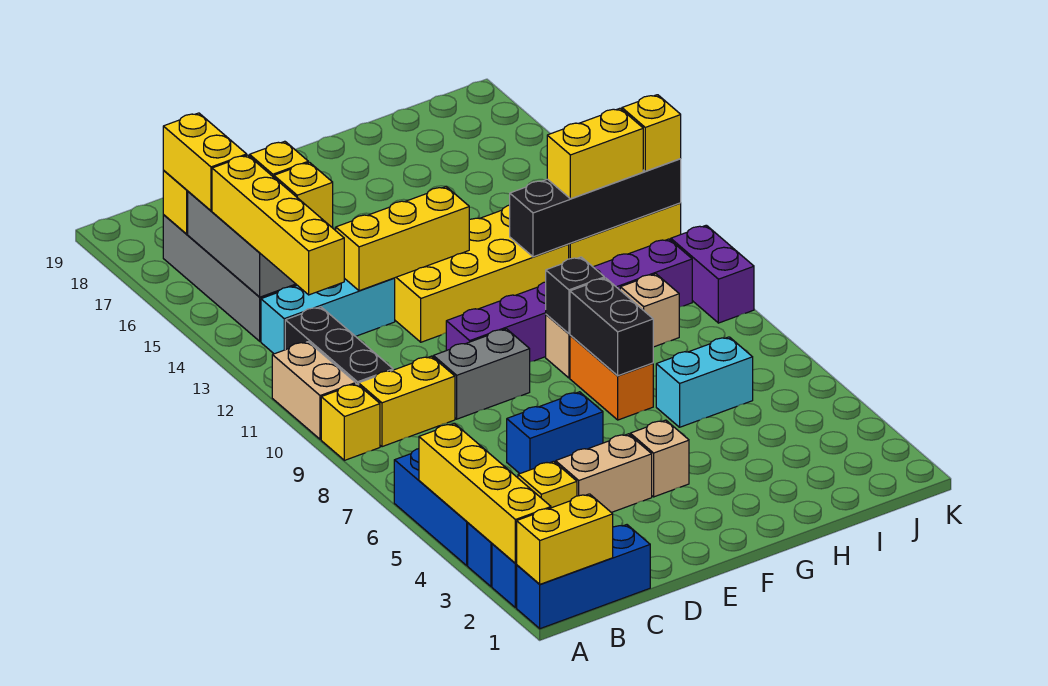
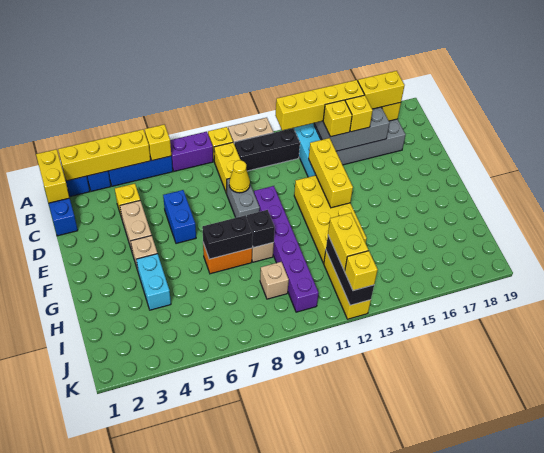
none -> yellow brick A6 level 2
none -> yellow cone D9 level 2
cyan brick H6:I6 level 1 -> cyan brick G4:H4 level 1
black brick H12:K12 level 2 -> black brick I12:K12 level 2
purple brick K9:K10 level 1 -> purple brick A7:A8 level 1

